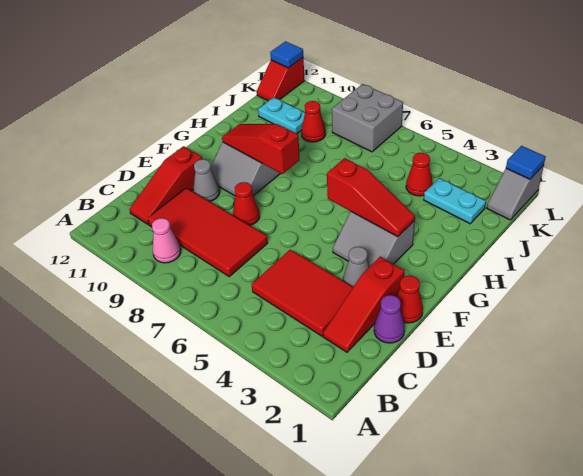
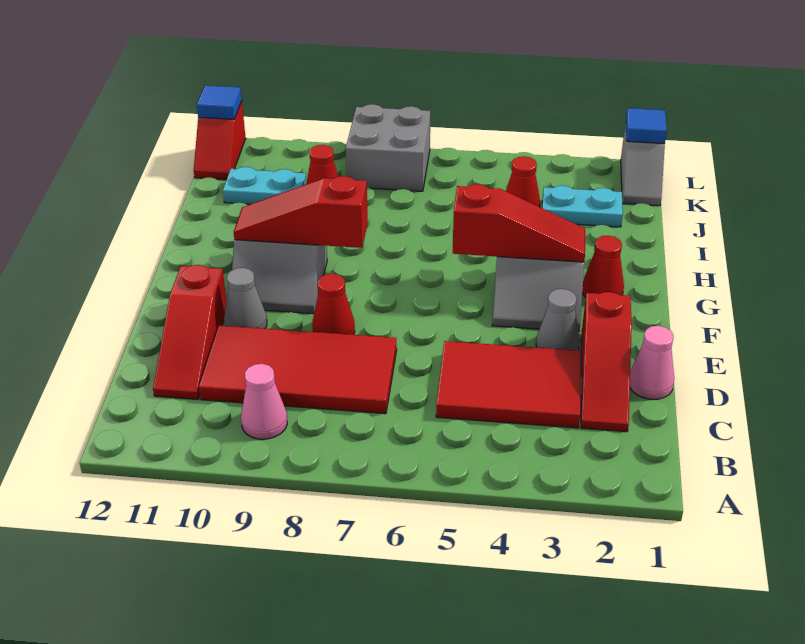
purple cone D1 level 1 -> pink cone D1 level 1
red cone E1 level 1 -> red cone G2 level 1

